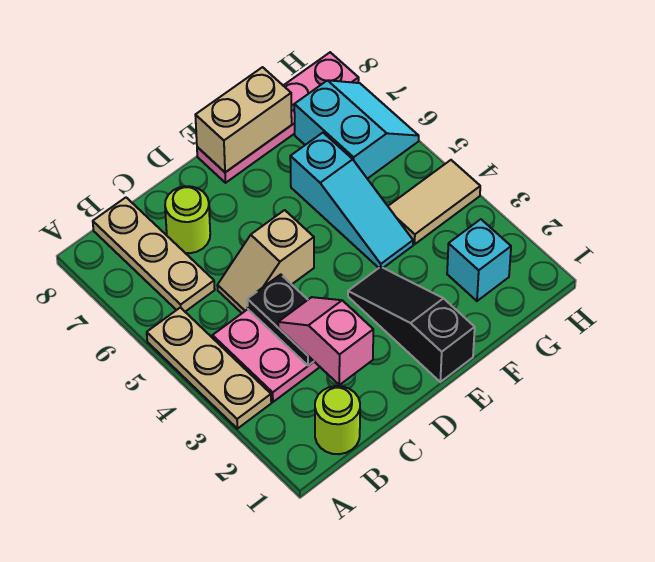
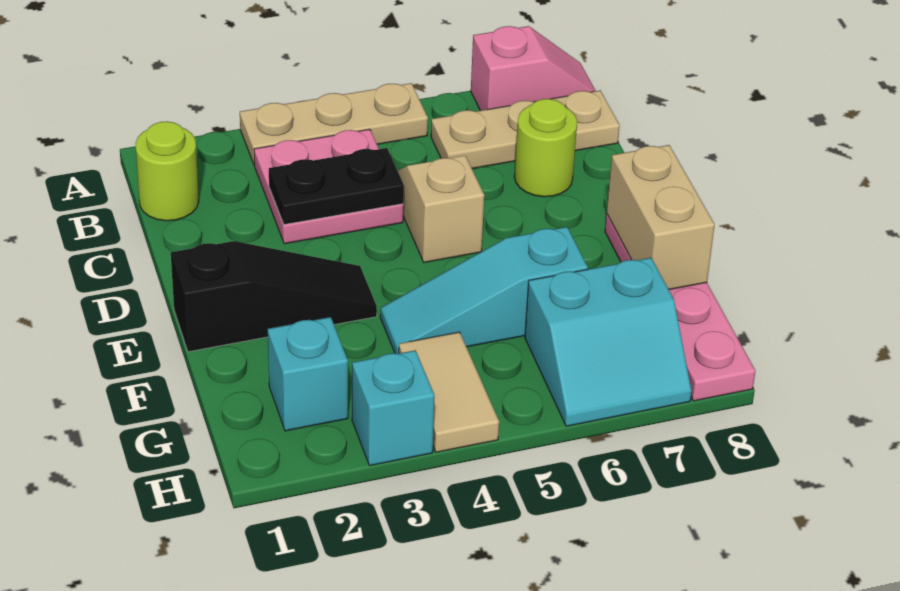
pink slope C2:C3 level 3 top 2 -> pink slope A7:A8 level 1 top 7
none -> cyan brick H3 level 1

